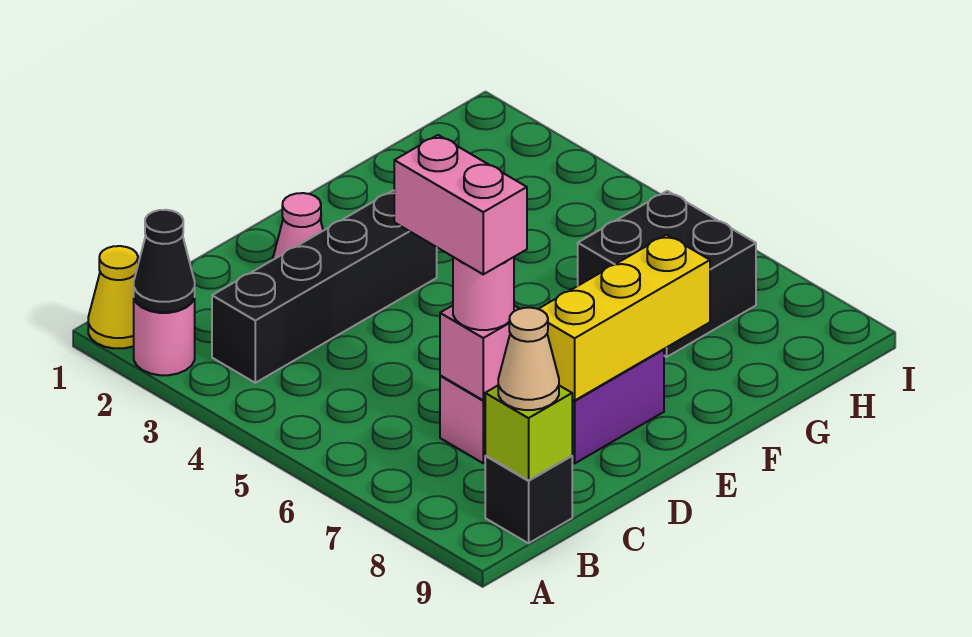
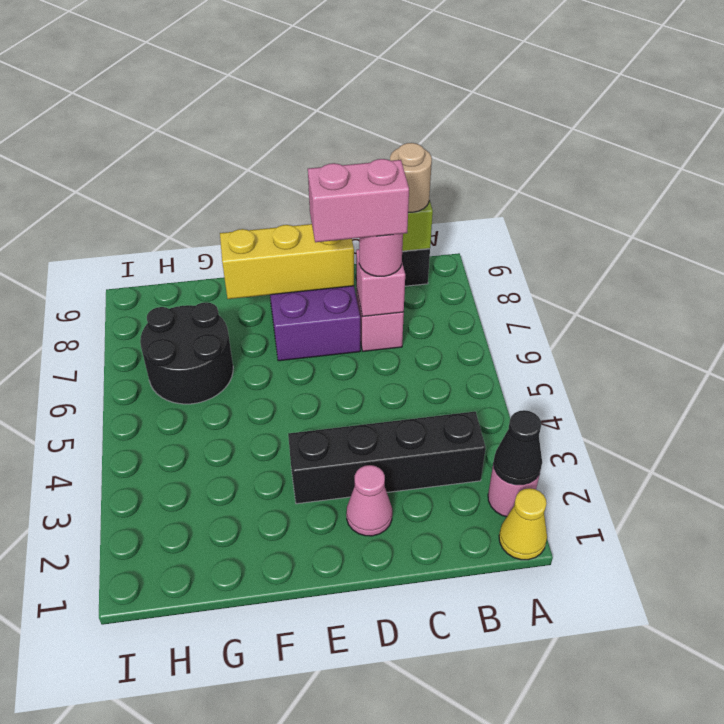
tan cone B9 level 3 -> tan round brick B9 level 3
pink brick C6:C7 level 4 -> pink brick C7:D7 level 4
black brick G6:H7 level 1 -> black round brick G6:H7 level 1

